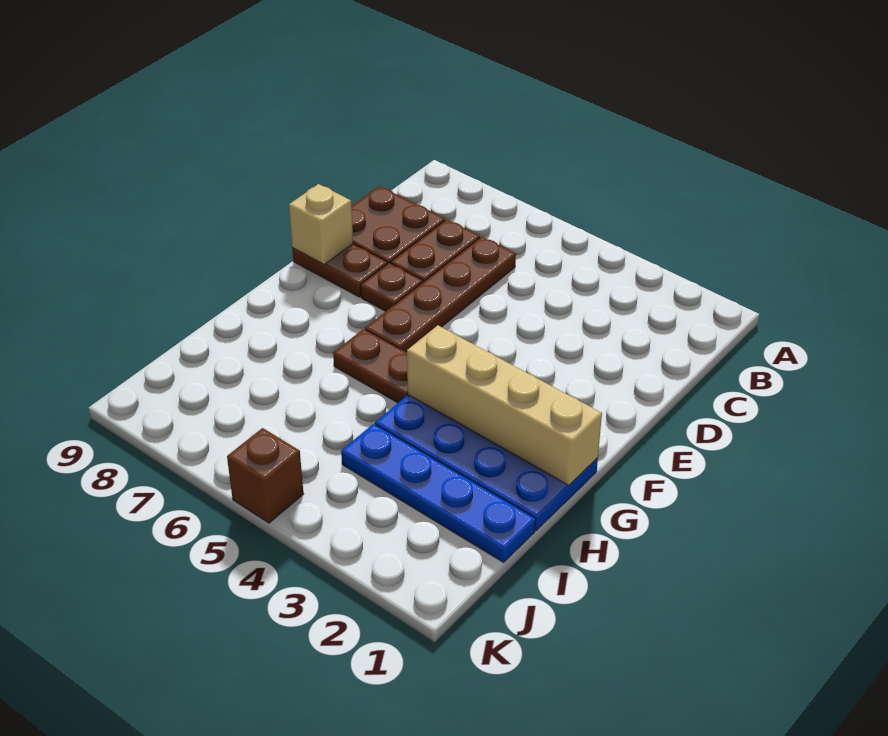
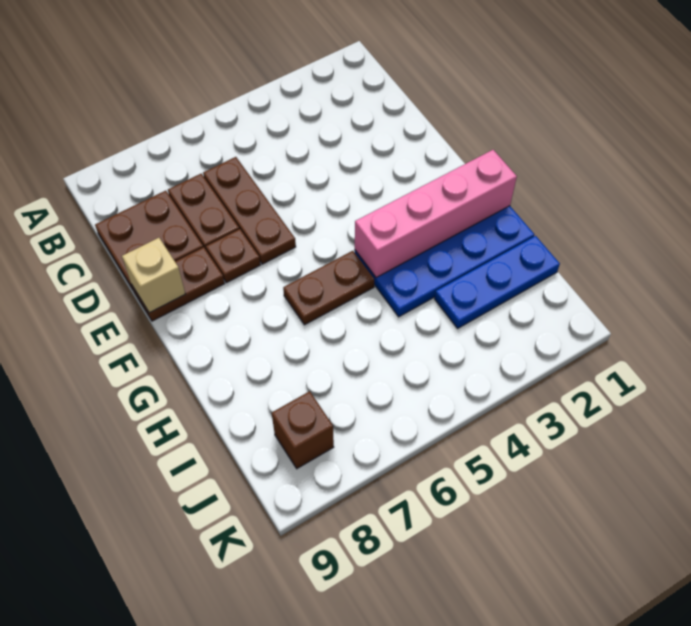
brown plate C6:F6 level 1 -> brown plate C6:E6 level 1
tan brick G1:G4 level 2 -> pink brick G1:G4 level 2
blue plate I1:I4 level 1 -> blue plate I1:I3 level 1
brown brick K5 level 1 -> brown brick J8 level 1

